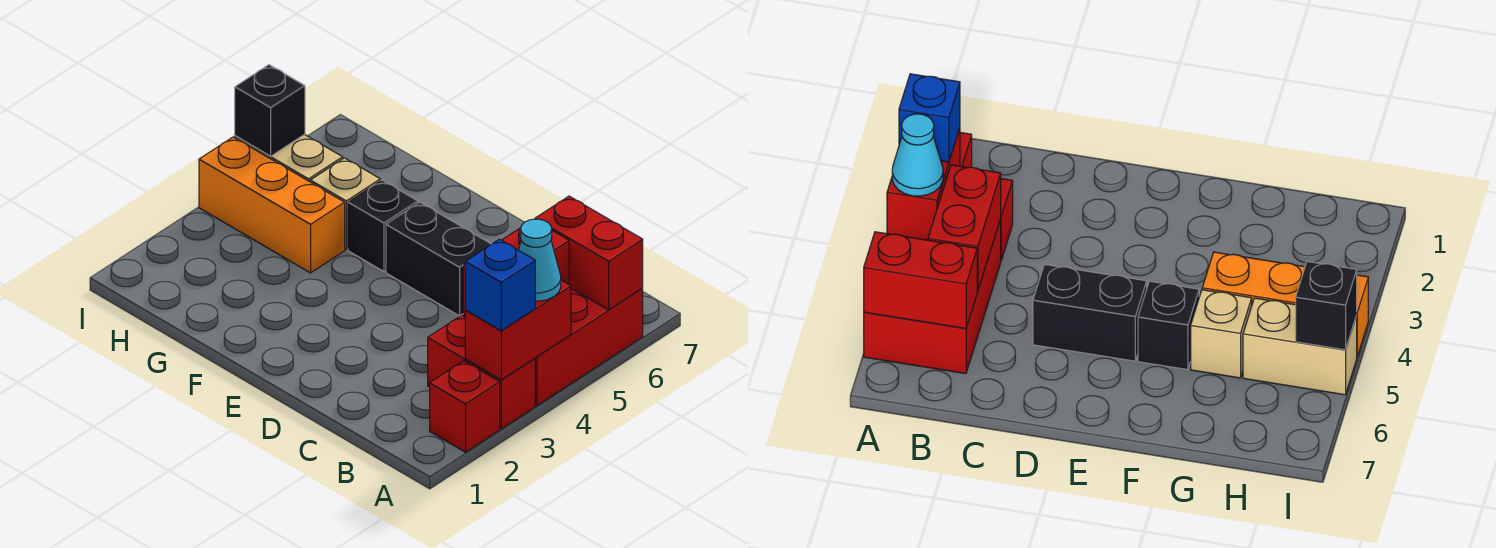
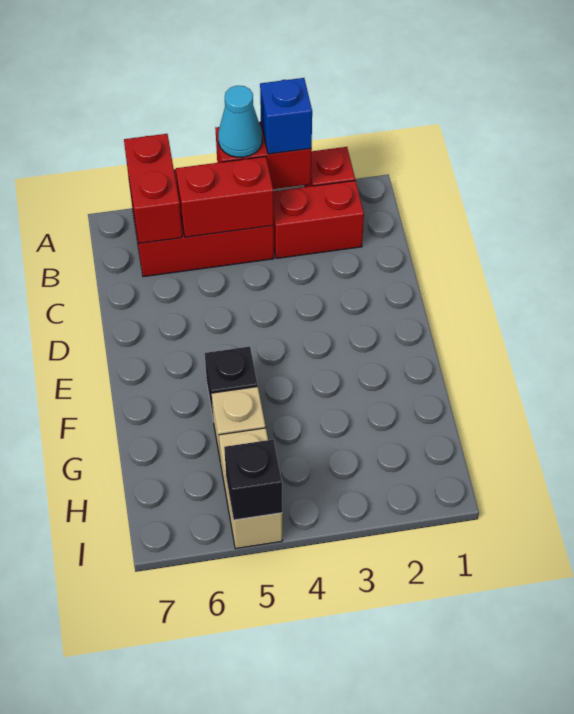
red brick A3:B3 level 1 -> red brick B2:B3 level 1
black brick D5:E5 level 1 -> none
orange brick G4:I4 level 1 -> none

